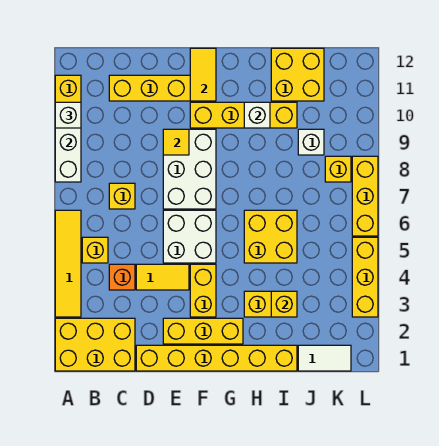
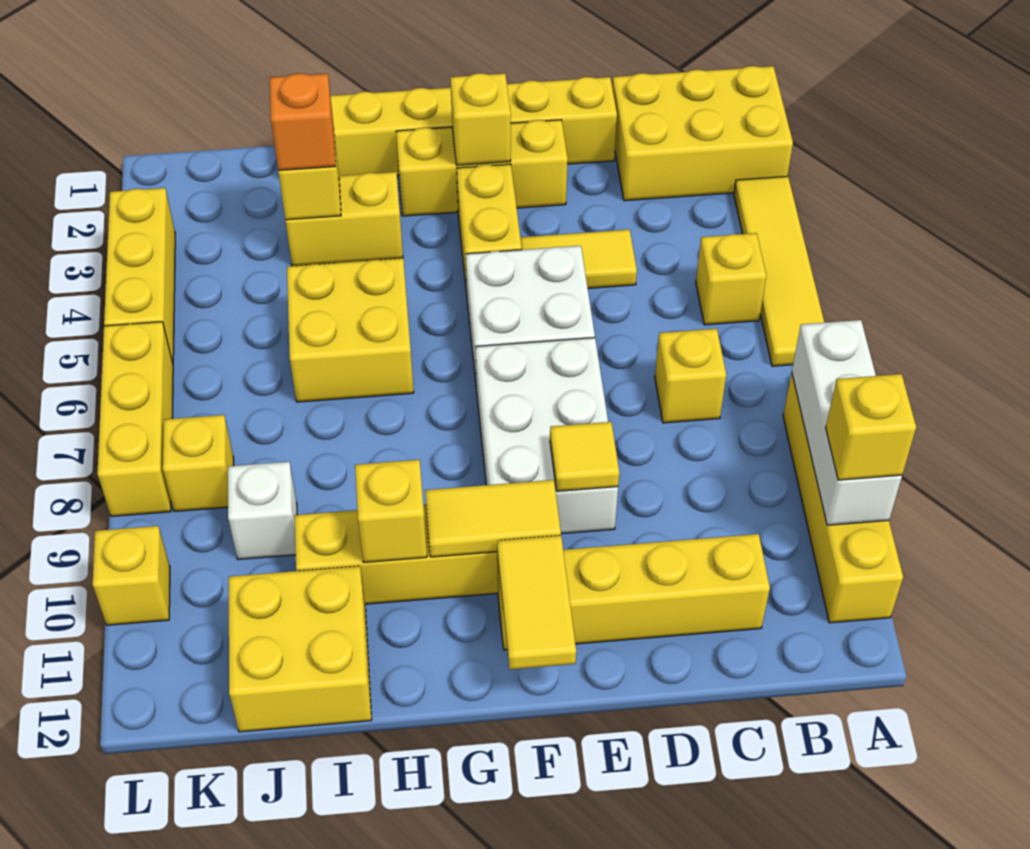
white brick A10 level 3 -> yellow brick A10 level 3
orange brick C4 level 1 -> orange brick I3 level 3
none -> yellow brick F2 level 2
none -> yellow tile F10:G10 level 2
white brick H10 level 2 -> yellow brick H10 level 2
white tile J1:K1 level 1 -> none
none -> yellow brick L10 level 1

